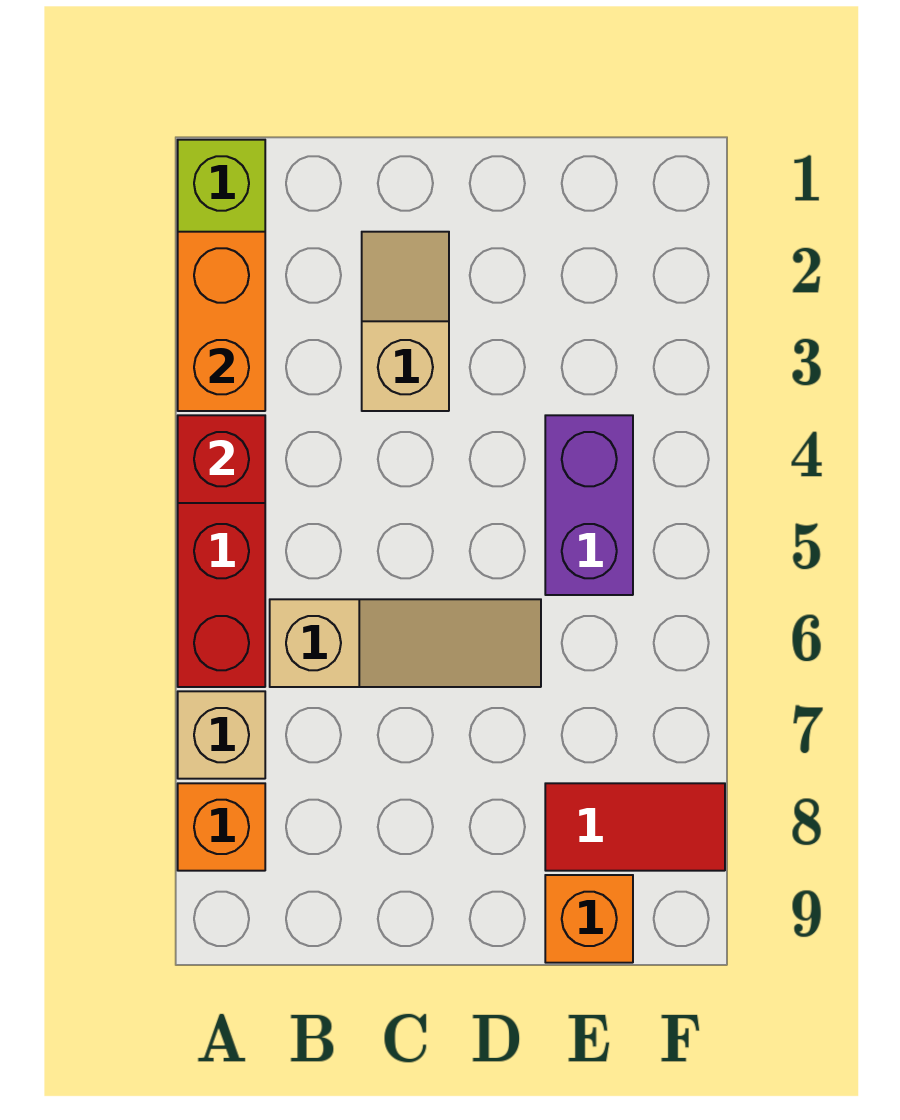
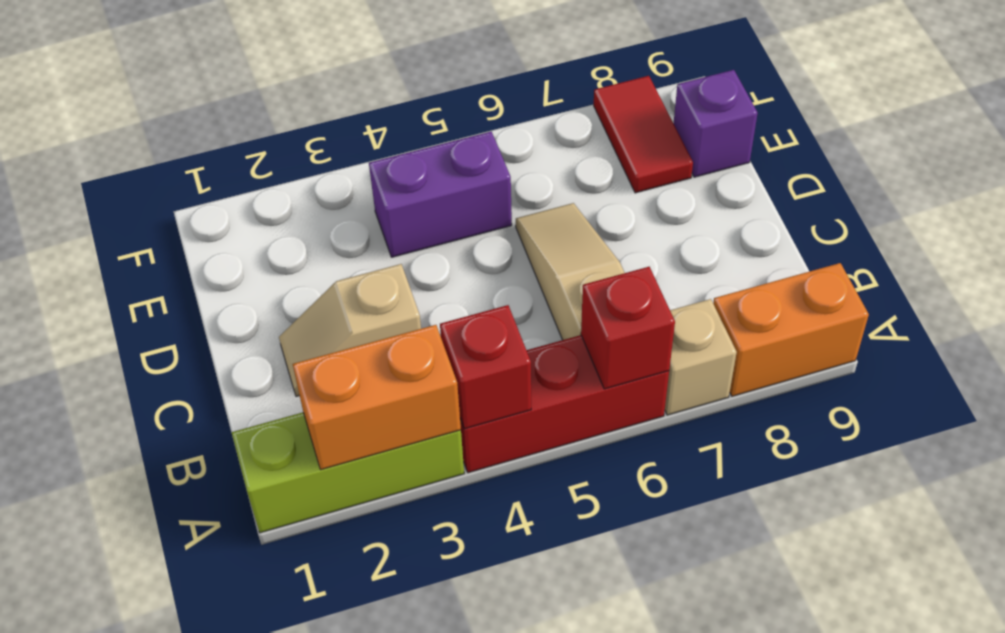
none -> red brick A6 level 2
orange brick A8 level 1 -> orange brick A8:A9 level 1
orange brick E9 level 1 -> purple brick E9 level 1

